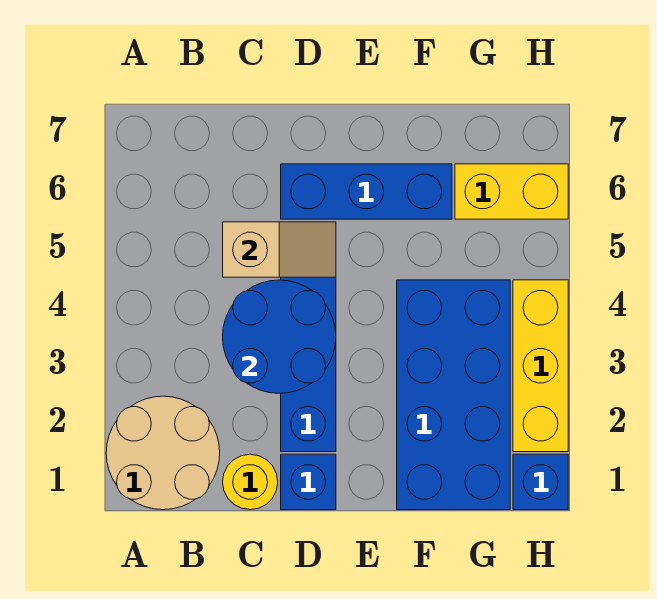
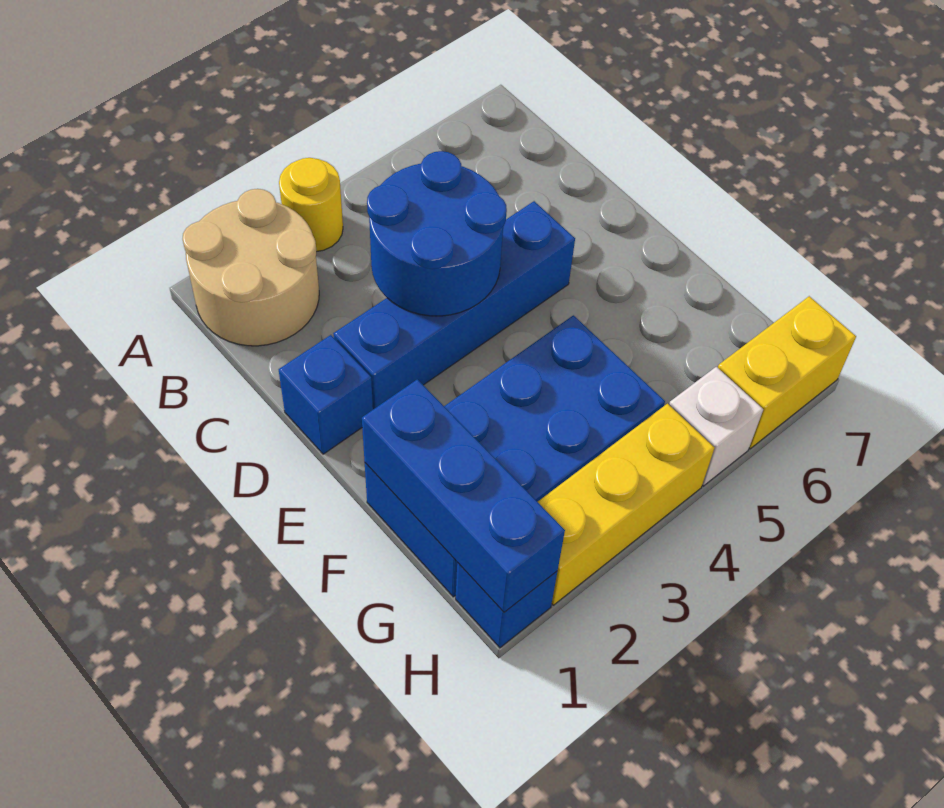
yellow round brick C1 level 1 -> yellow round brick A3 level 1
tan slope C5:D5 level 2 top C -> none
blue brick D6:F6 level 1 -> blue brick F1:H1 level 2
yellow brick G6:H6 level 1 -> yellow brick H6:H7 level 1
none -> white brick H5 level 1

